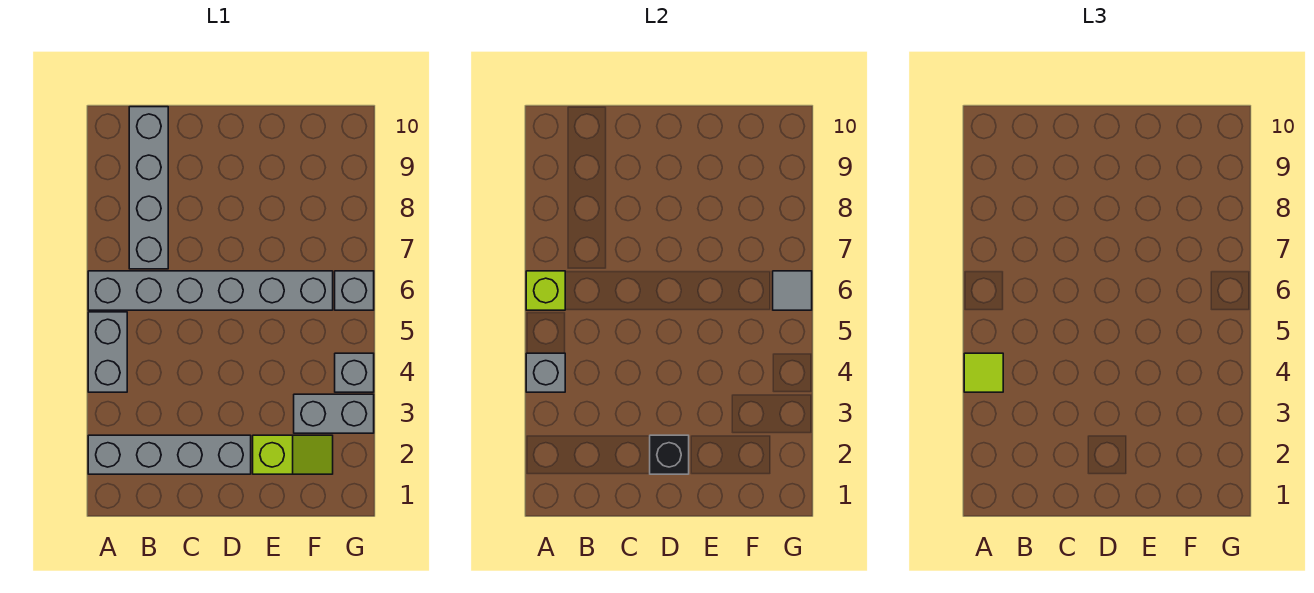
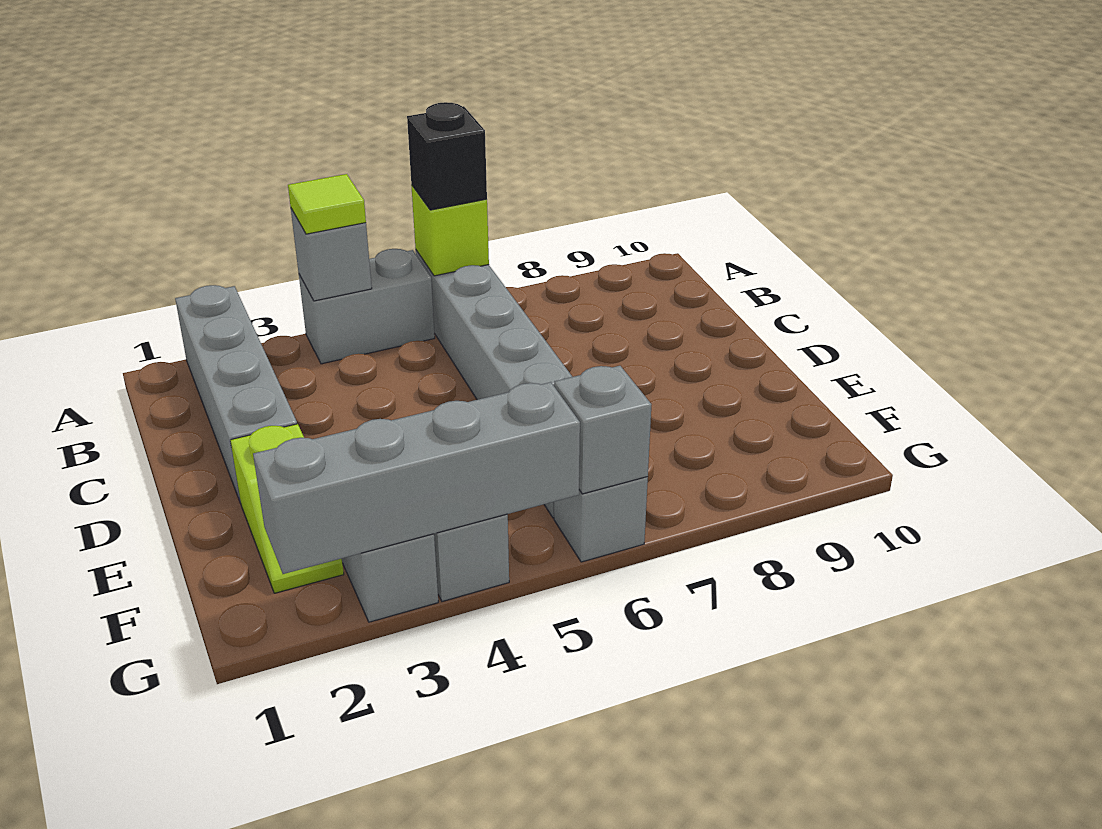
grey brick B7:B10 level 1 -> grey brick G2:G5 level 2
black brick D2 level 2 -> black brick A6 level 3
grey tile G6 level 2 -> grey brick G6 level 2

